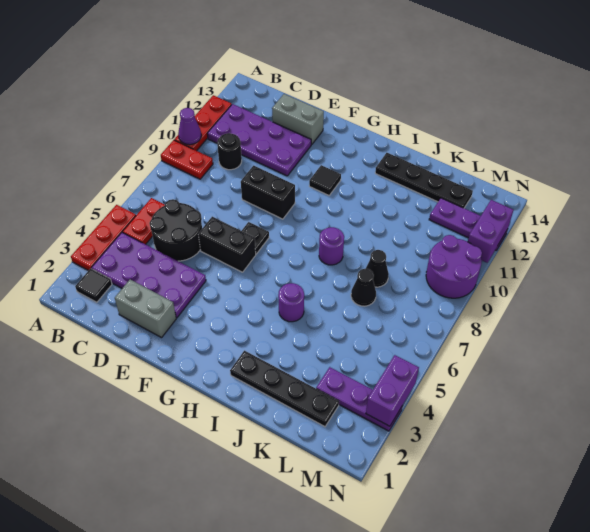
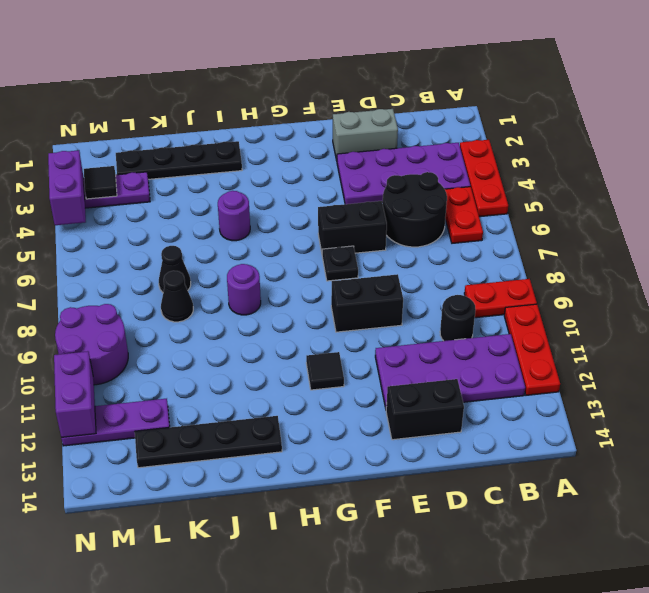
purple cone A10 level 2 -> none
black tile B2 level 1 -> black tile M3 level 2
grey brick D13:E13 level 1 -> black brick D13:E13 level 1

